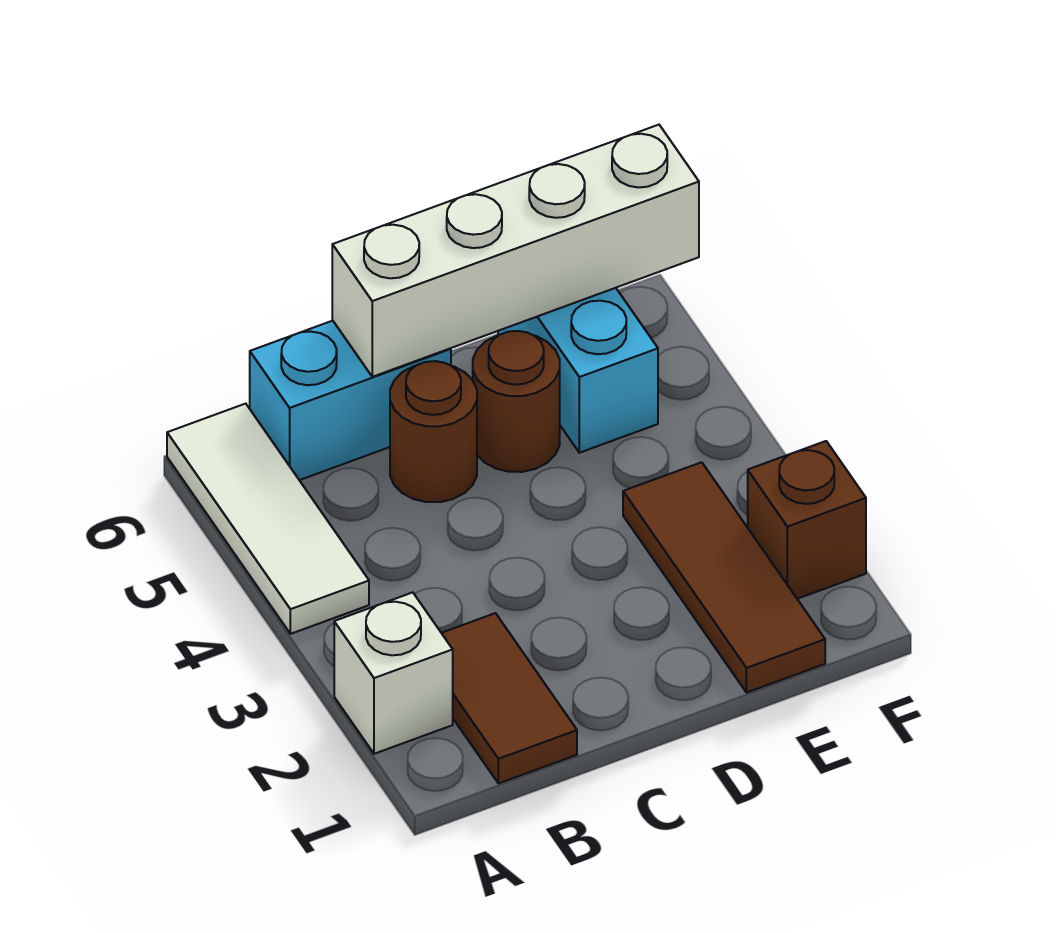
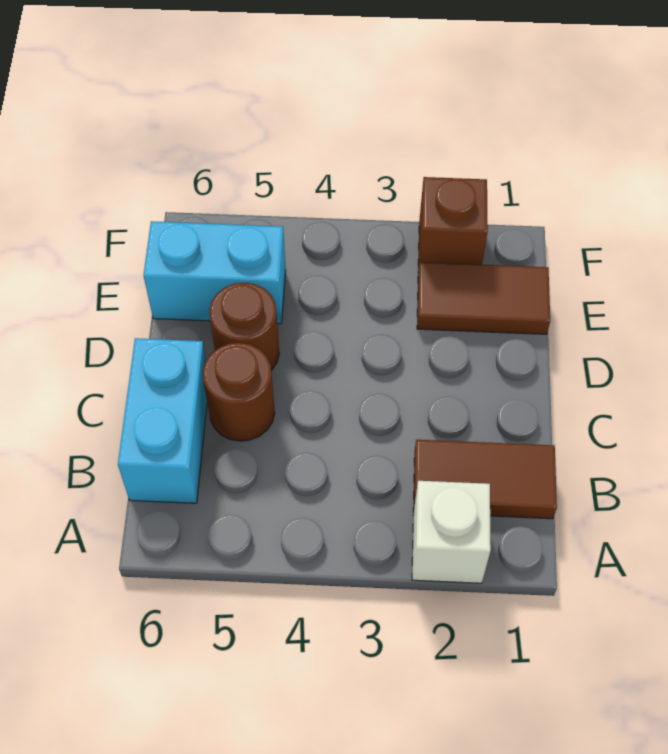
white tile A4:A6 level 1 -> none
white brick C6:F6 level 2 -> none
brown tile E1:E3 level 1 -> brown tile E1:E2 level 1

